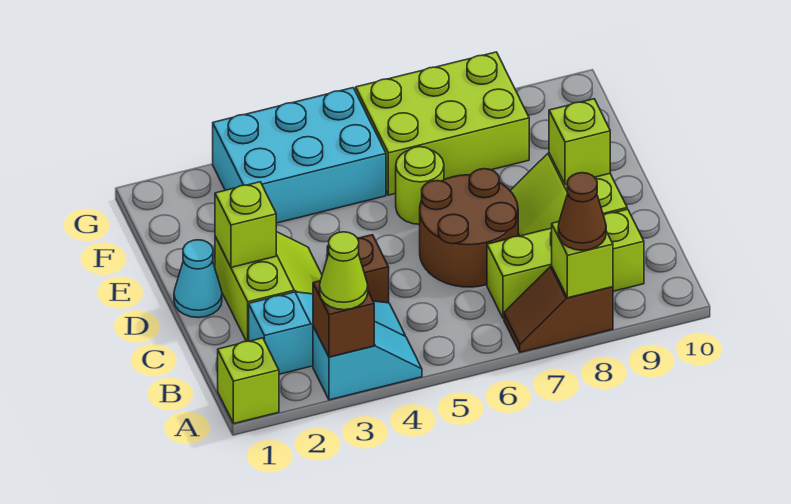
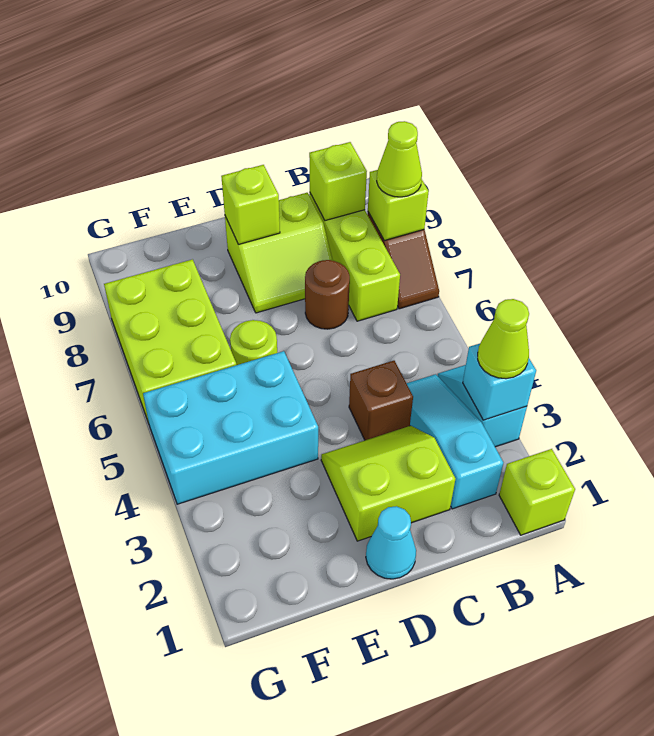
brown brick A3 level 2 -> cyan brick A3 level 2
brown cone A8 level 3 -> lime cone A8 level 3
brown round brick C6:D7 level 1 -> brown round brick C7 level 1
lime brick D2 level 2 -> lime brick B9 level 2
cyan brick F3:G5 level 1 -> cyan brick E4:G5 level 1

